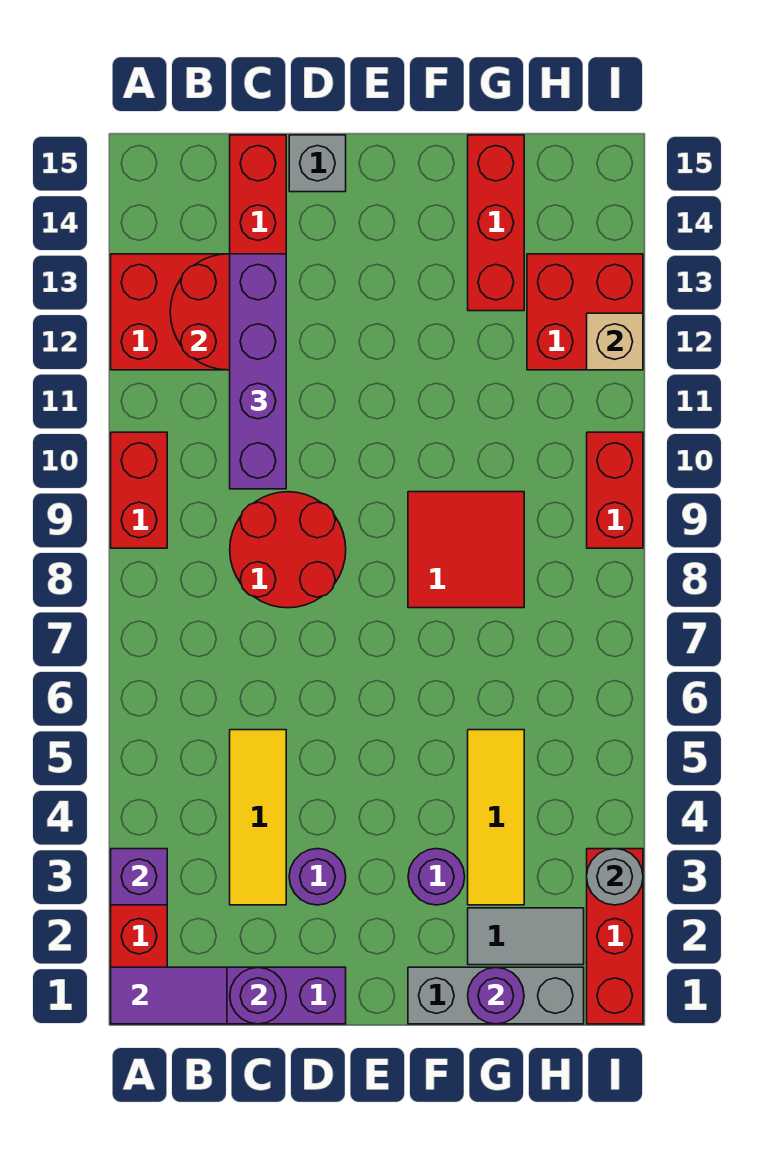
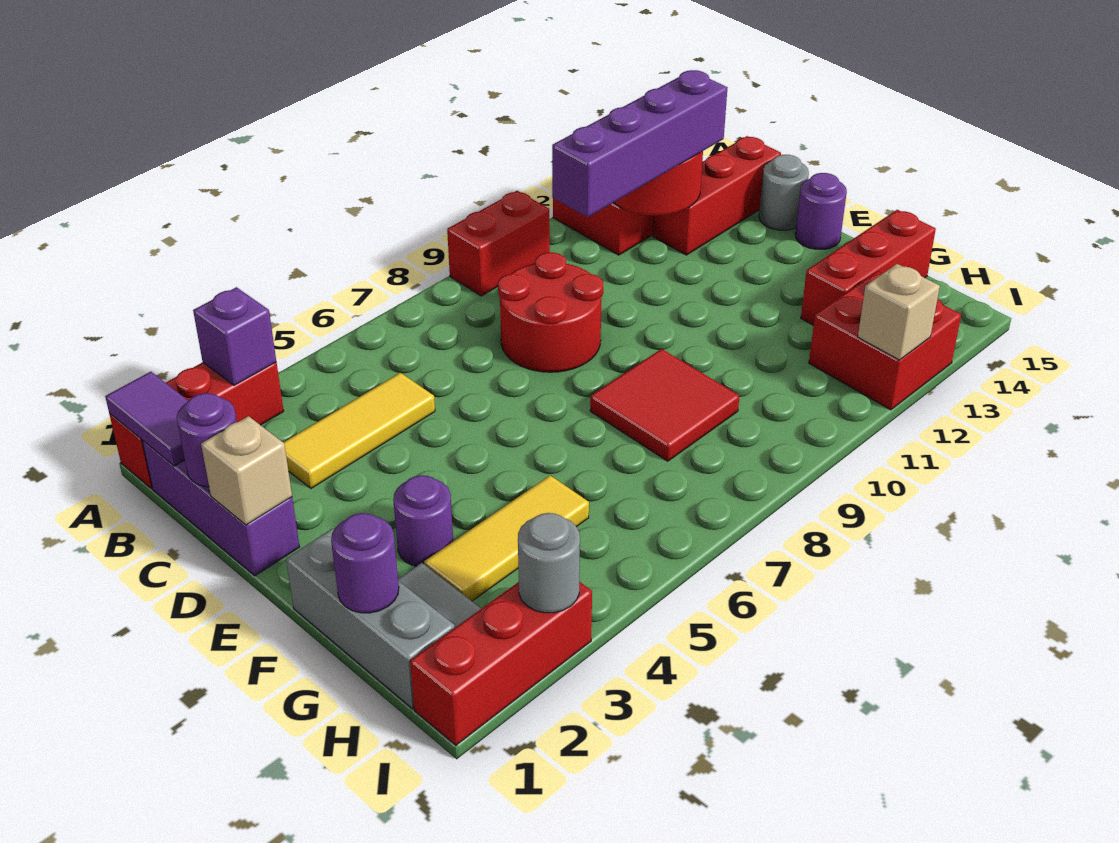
none -> tan brick D1 level 2
purple round brick D3 level 1 -> purple round brick E15 level 1
grey brick D15 level 1 -> grey round brick D15 level 1
red brick I9:I10 level 1 -> none

